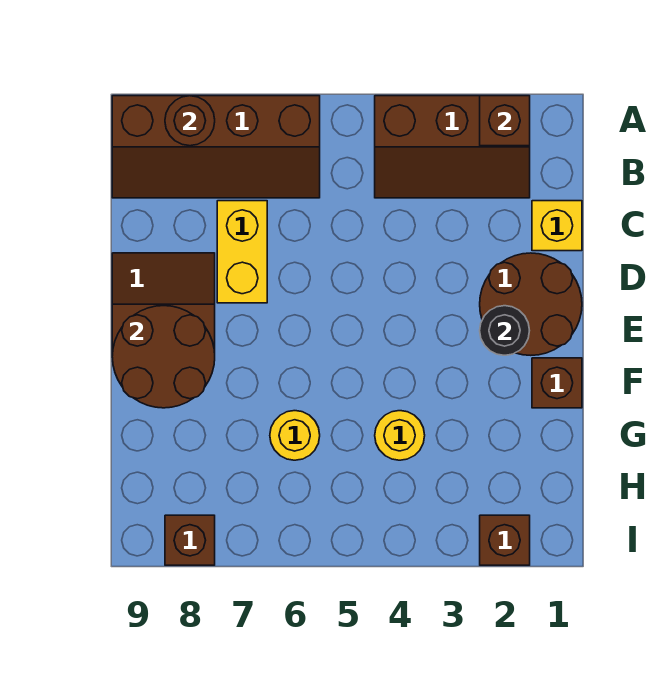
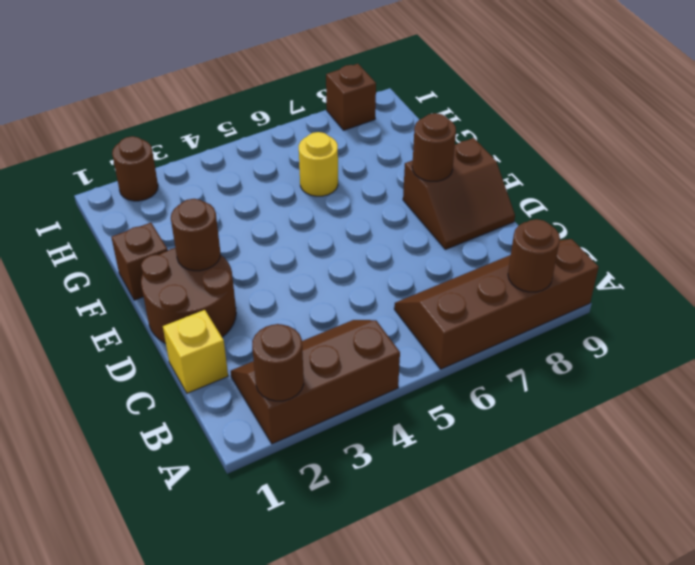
brown brick A2 level 2 -> brown round brick A2 level 2
yellow brick C7:D7 level 1 -> none
black round brick E2 level 2 -> brown round brick E2 level 2
brown round brick E8:F9 level 2 -> brown round brick E8 level 2
yellow round brick G4 level 1 -> none
brown brick I2 level 1 -> brown round brick I2 level 1

